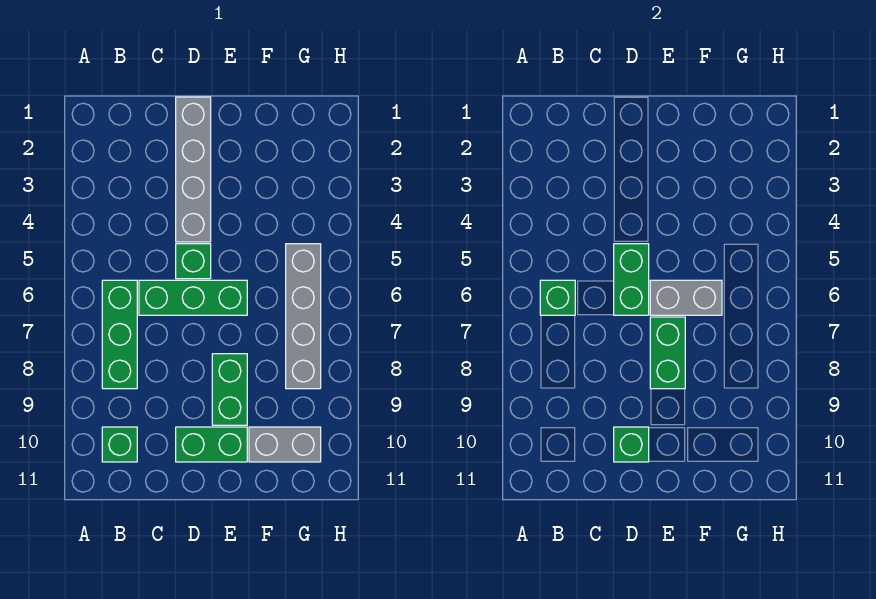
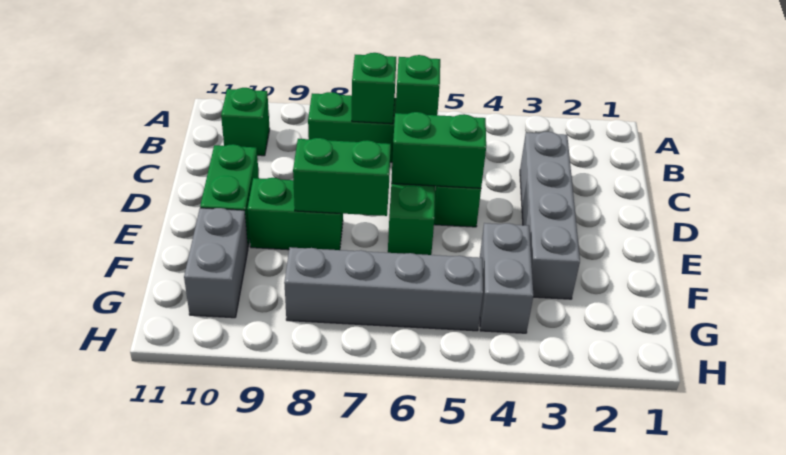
grey brick D1:D4 level 1 -> grey brick C3:F3 level 1
green brick D10 level 2 -> green brick B7 level 2
grey brick E6:F6 level 2 -> grey brick F4:G4 level 1

